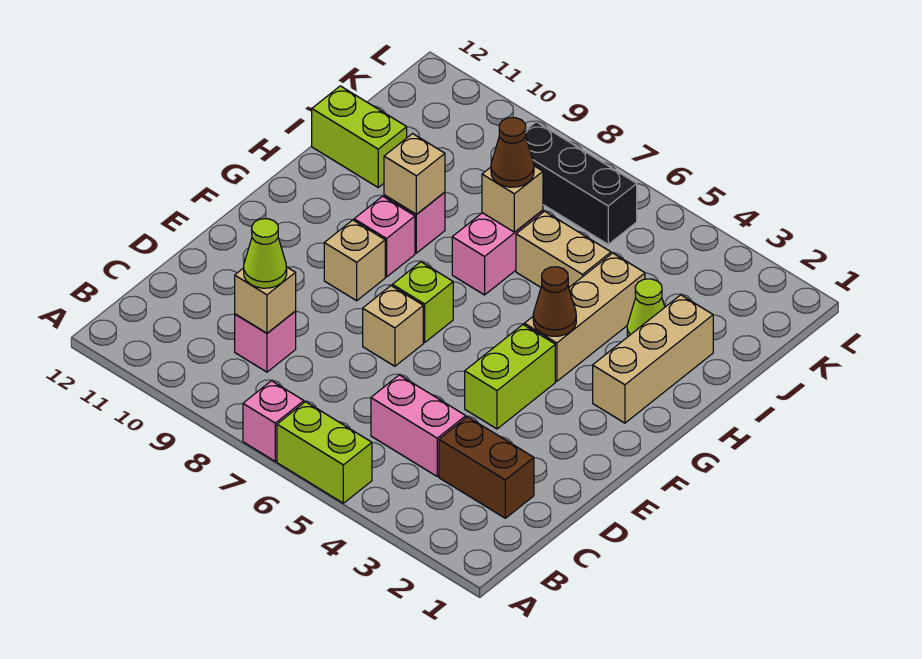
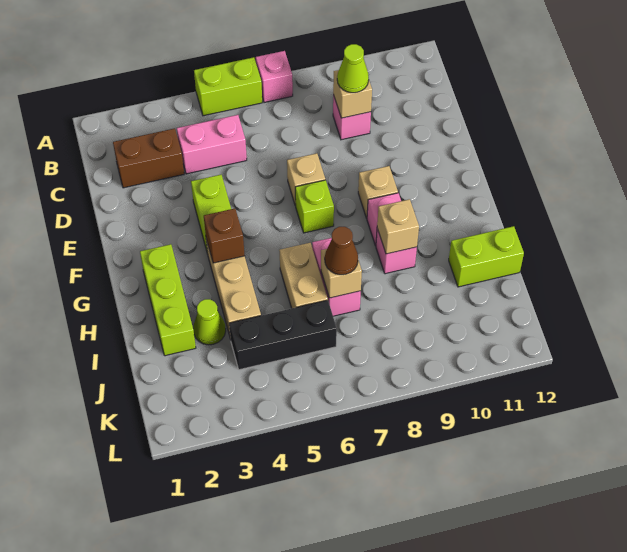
tan brick G2:I2 level 1 -> lime brick G2:I2 level 1
brown cone G4 level 2 -> brown brick G4 level 2
tan brick I5:I6 level 1 -> tan brick H6:I6 level 1
black brick K6:K8 level 1 -> black brick J4:J6 level 1

